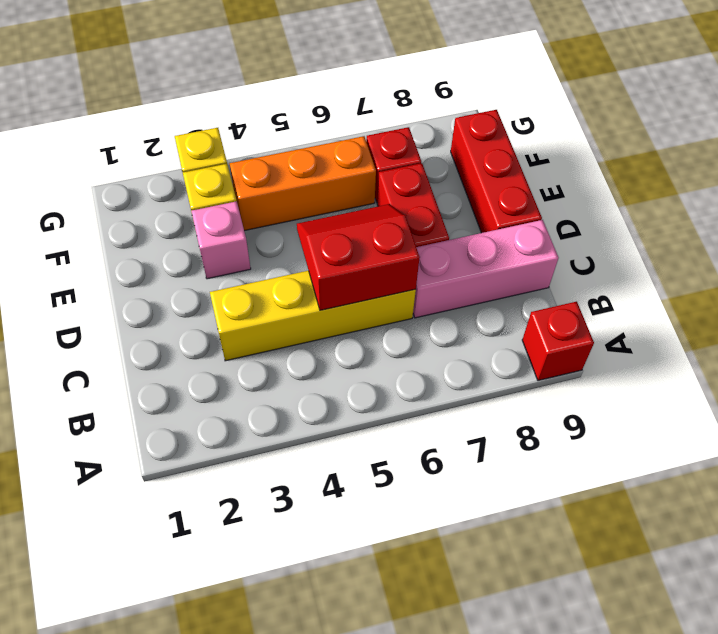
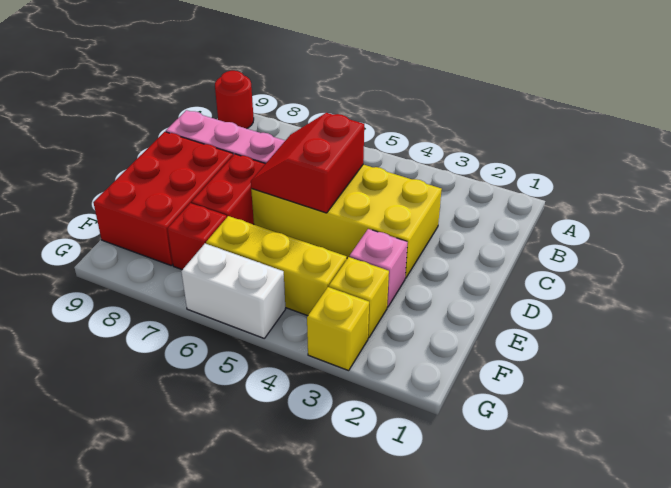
red brick A9 level 1 -> red round brick A9 level 1
yellow brick C3:C6 level 1 -> yellow brick C3:D6 level 1
red slope C5:D6 level 2 top C -> red slope C5:D6 level 2 top 5
red brick D9:F9 level 1 -> red brick D8:F9 level 1
orange brick F4:F6 level 1 -> yellow brick F4:F6 level 1
none -> white brick G5:G6 level 1

